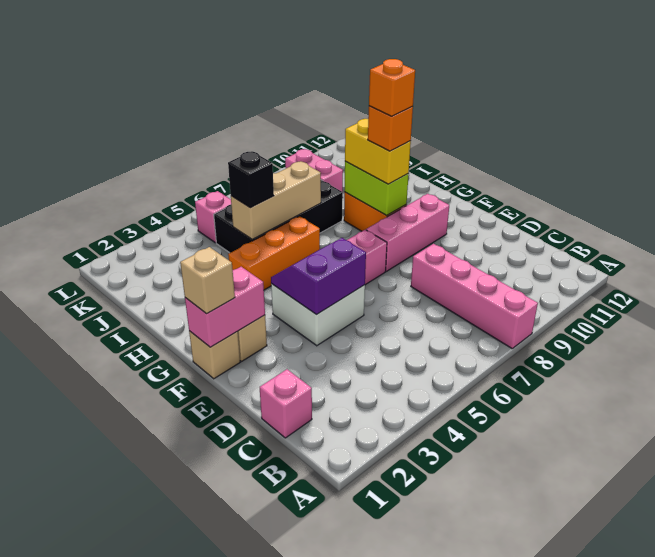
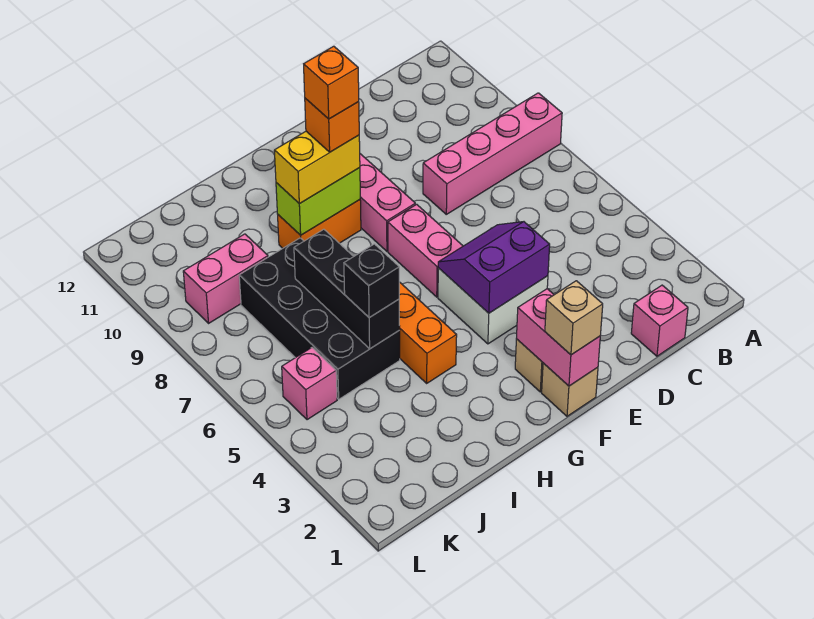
purple slope E4:F5 level 2 top E -> purple slope E4:F5 level 2 top 4
tan brick I5:I7 level 2 -> black brick I5:I7 level 2

